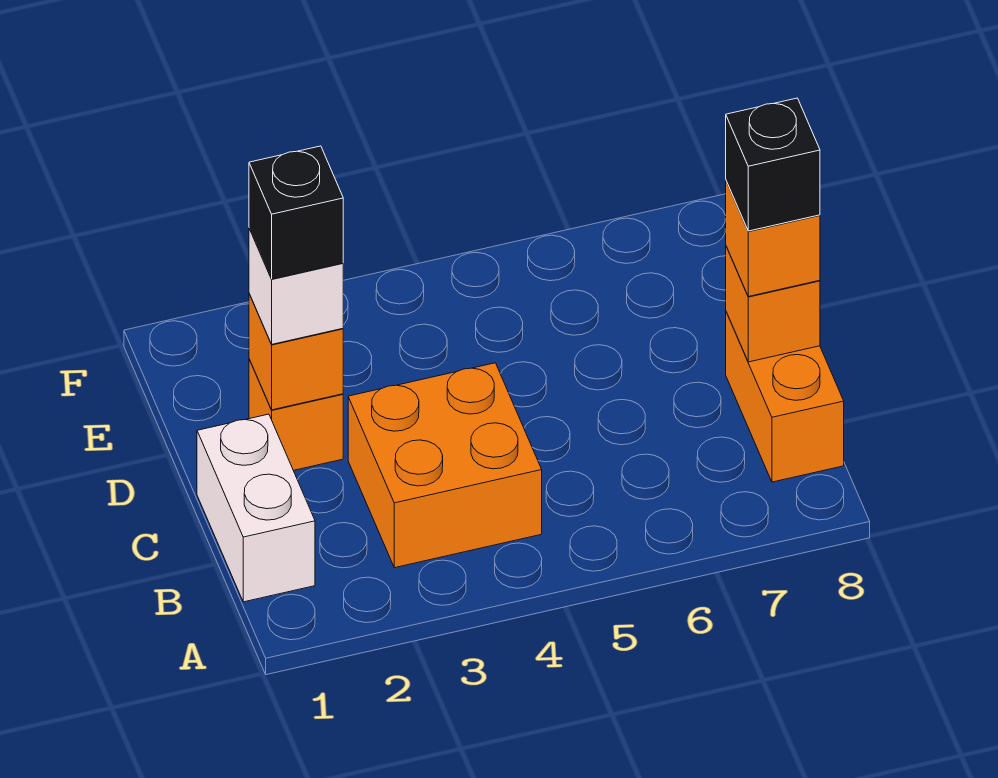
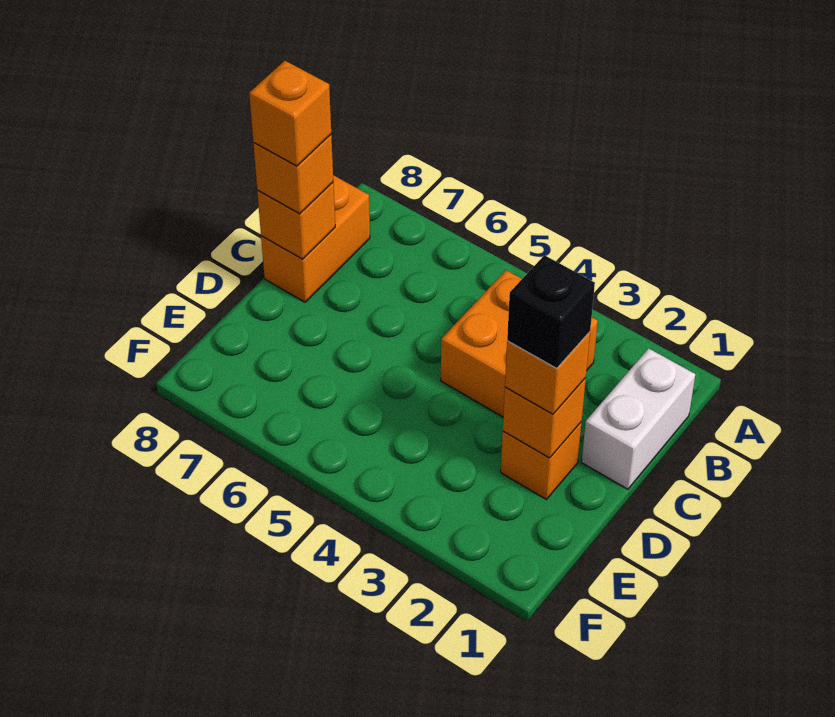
black brick C8 level 4 -> orange brick C8 level 4
white brick D2 level 3 -> orange brick D2 level 3

